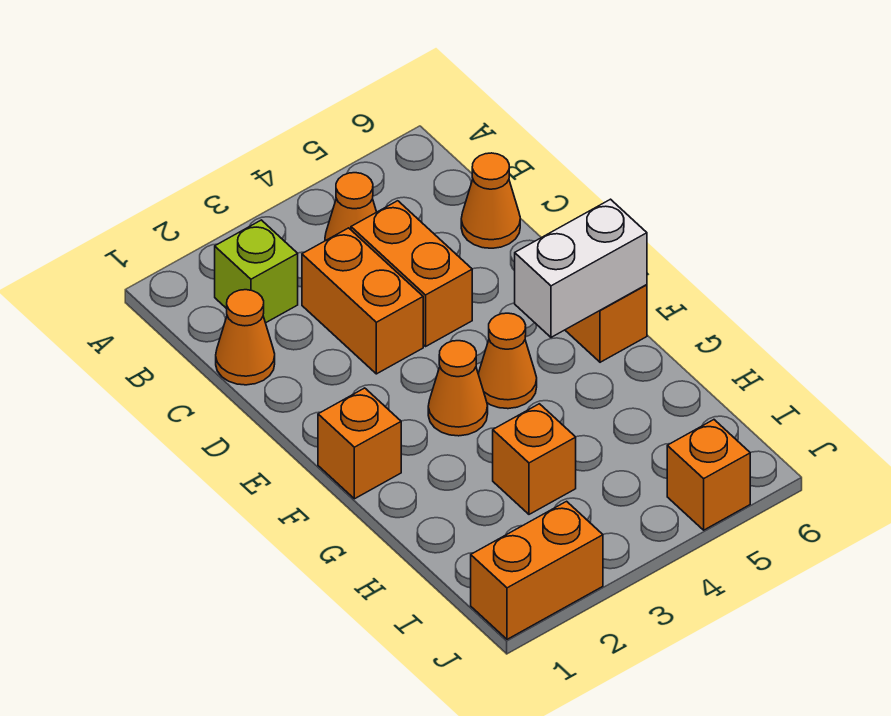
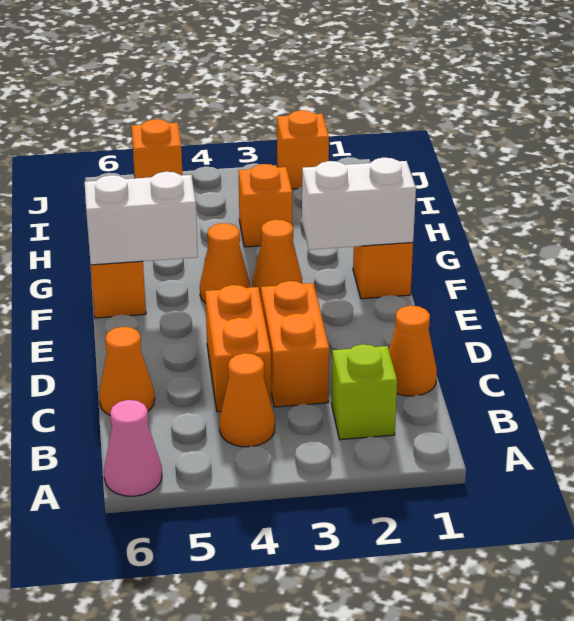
none -> pink cone A6 level 1
none -> white brick F1:F2 level 2
orange brick J1:J2 level 1 -> orange brick J2 level 1

